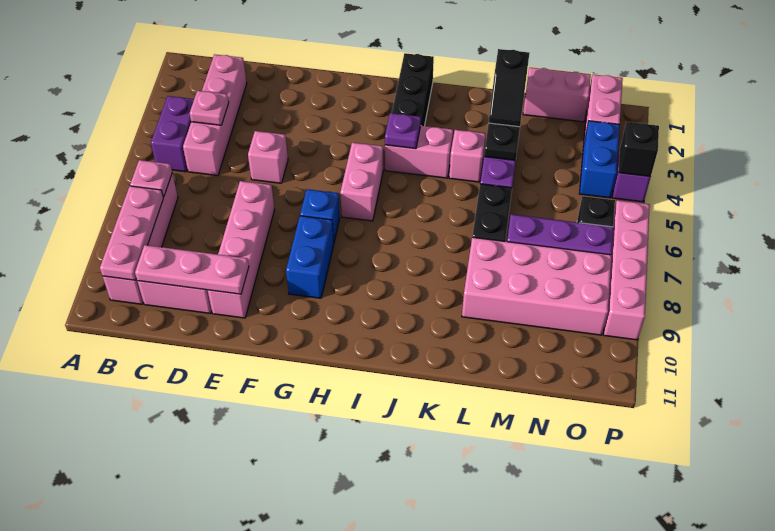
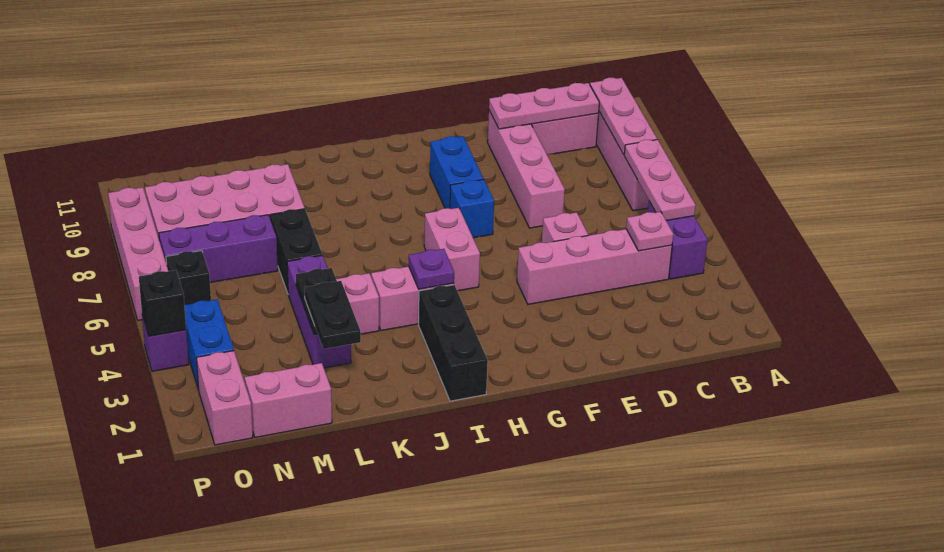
pink plate B7 level 2 -> pink plate B5:B7 level 2
pink brick C2:C5 level 1 -> pink brick C4:F4 level 1
black slope L2:L3 level 3 top 2 -> black plate L2:L3 level 3

